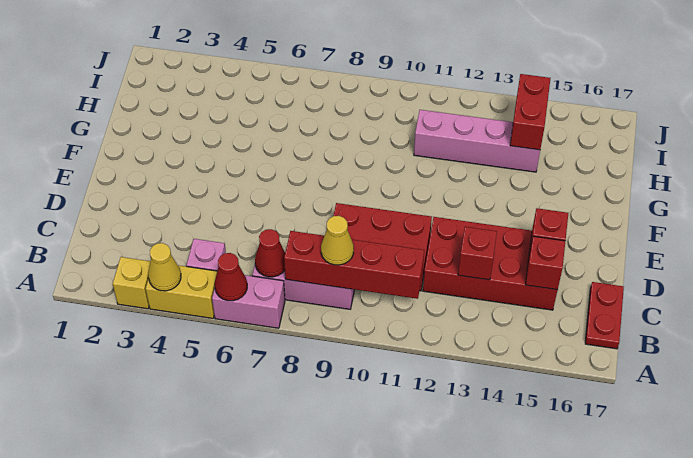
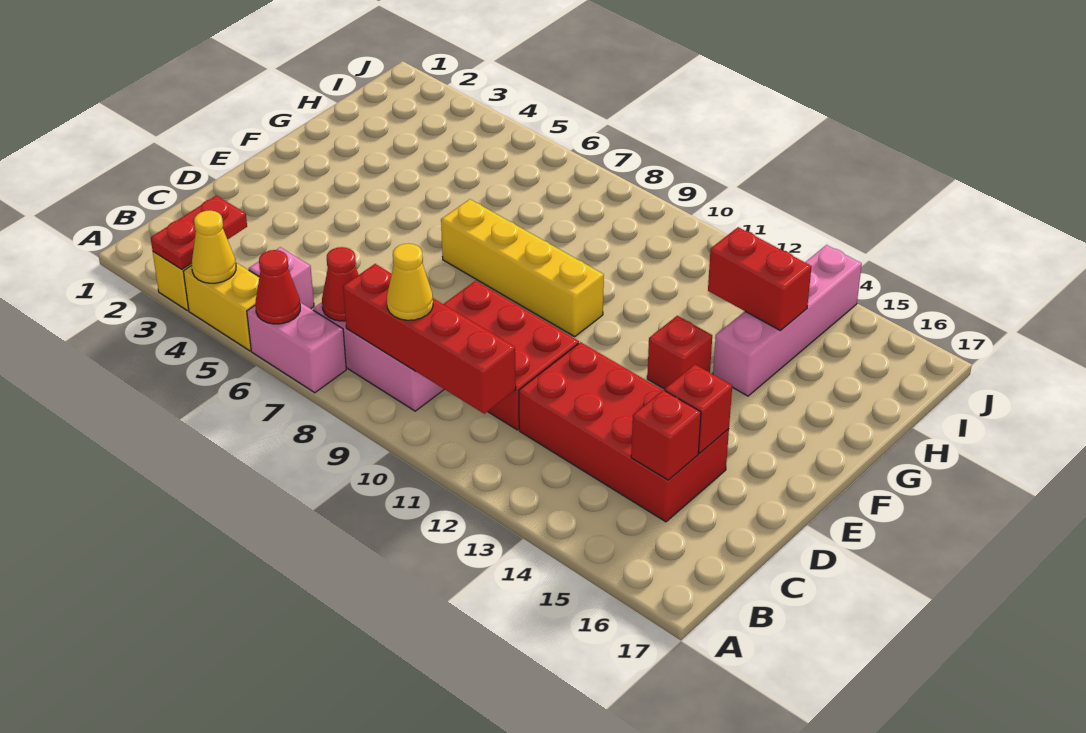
red plate B17:C17 level 1 -> red plate A3:B3 level 2
red brick C13 level 2 -> red brick F13 level 1
none -> yellow brick F7:F10 level 1
pink brick H11:H14 level 1 -> pink brick G14:J14 level 1
red brick H14:I14 level 2 -> red brick H13:H14 level 2

